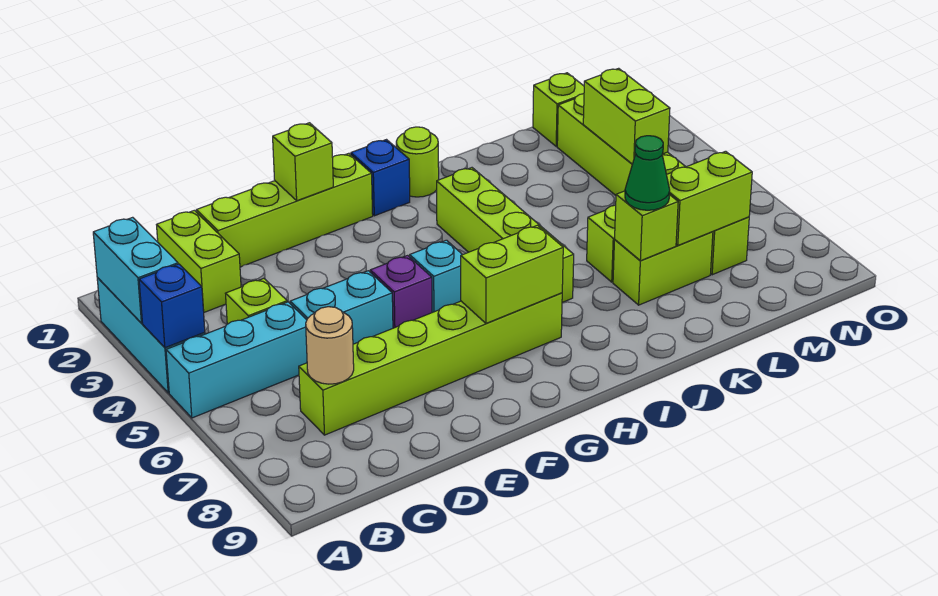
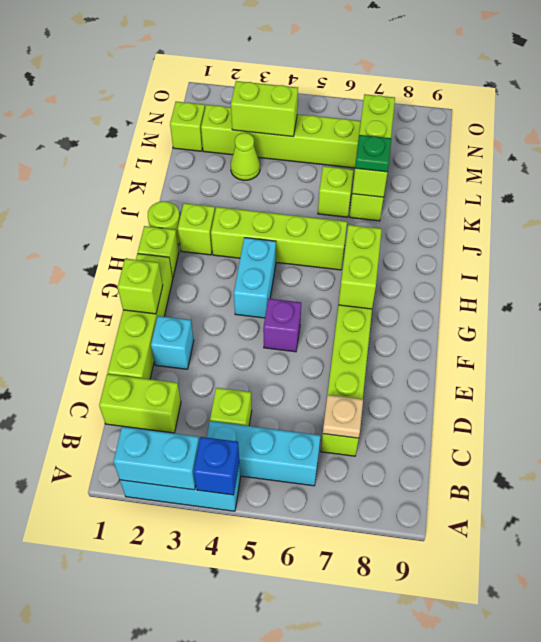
cyan brick A5:C5 level 1 -> cyan brick B4:B6 level 1
tan round brick C7 level 2 -> tan plate C7 level 2
cyan brick D5:E5 level 1 -> cyan brick G4:H4 level 1
cyan brick G5 level 1 -> cyan brick E2 level 1
blue brick H1 level 1 -> lime brick H1 level 1
none -> lime brick I2 level 1
green cone K7 level 3 -> green plate K7 level 3
none -> lime cone L3 level 1

